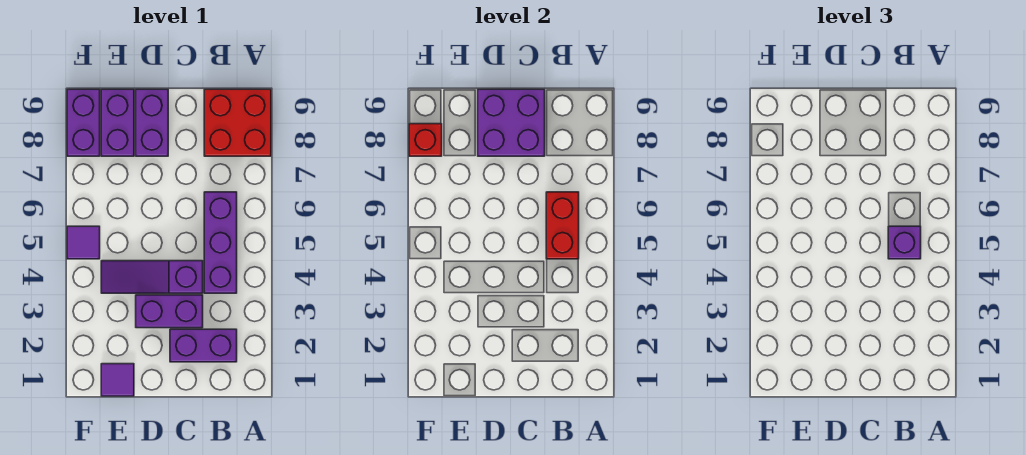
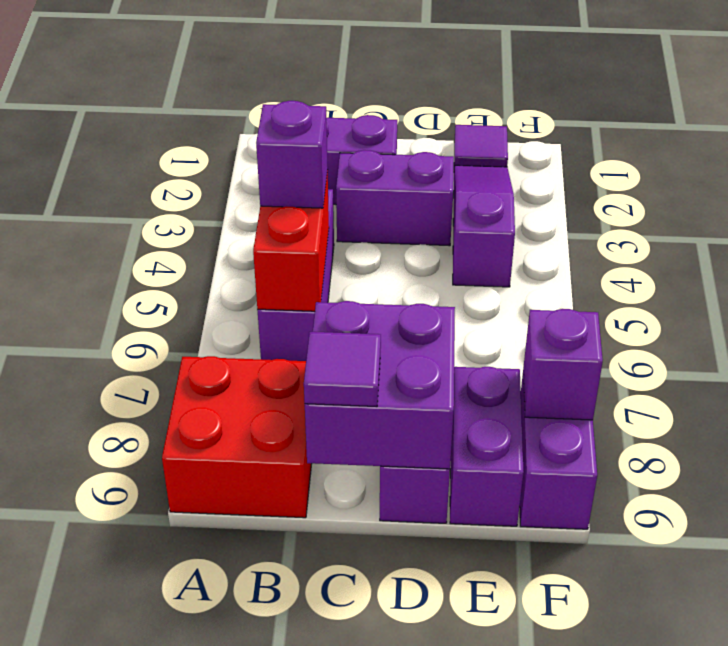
purple slope C4:E4 level 1 top C -> purple slope E2:E4 level 1 top 4
purple tile F5 level 1 -> purple tile C9 level 3
red brick F8 level 2 -> purple brick F8 level 2

